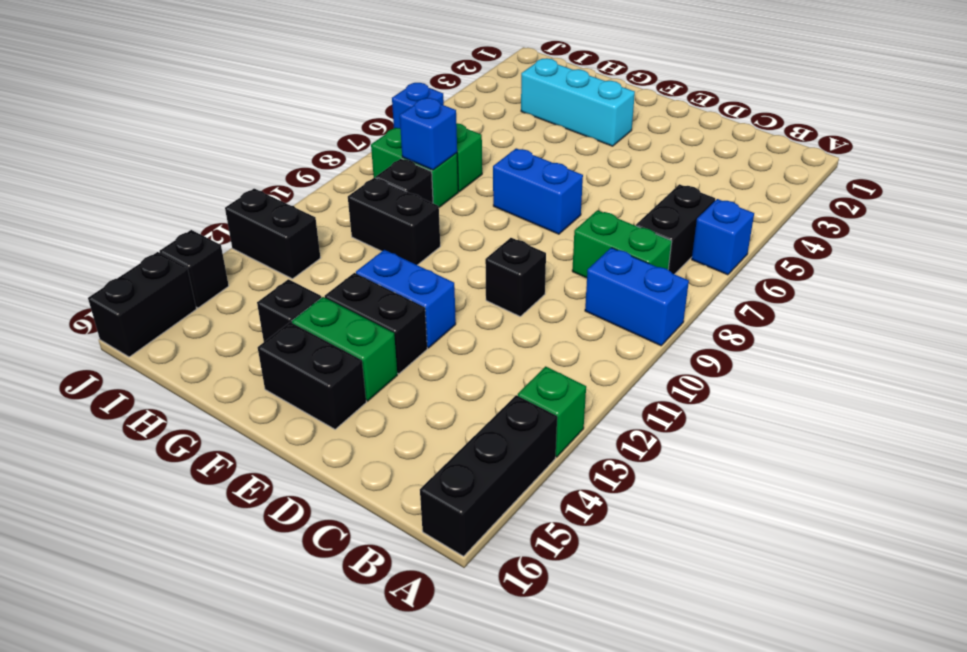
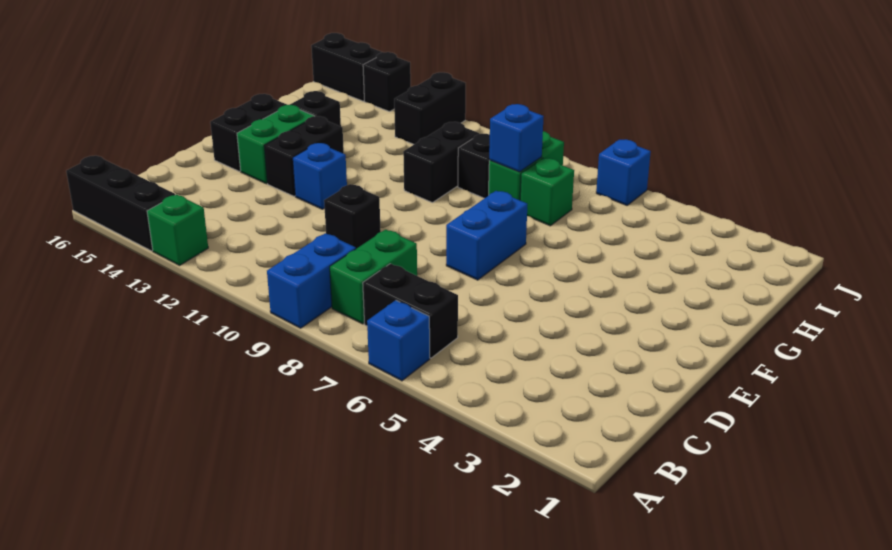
blue brick E12:F12 level 1 -> blue brick E12 level 1
cyan brick F3:H3 level 1 -> none

